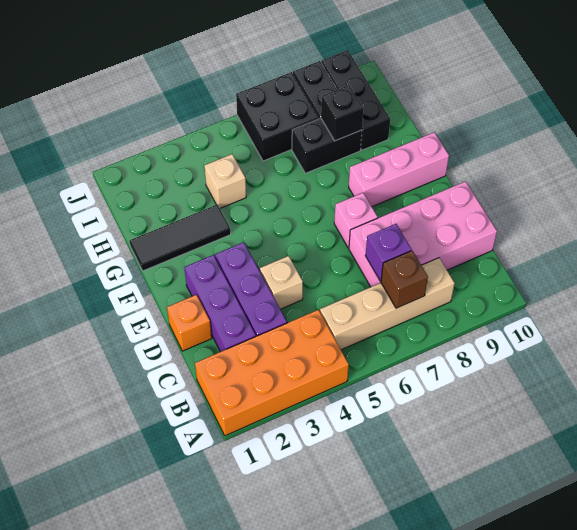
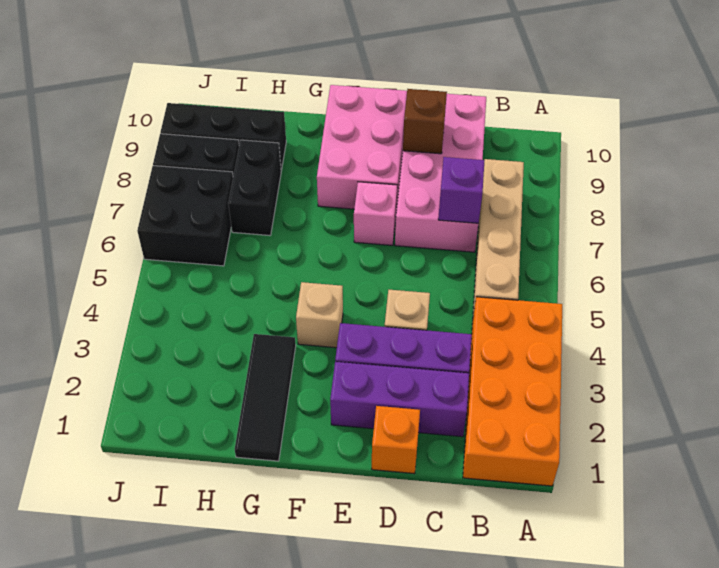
brown brick B7 level 2 -> brown brick D9 level 2
pink brick F8:F10 level 1 -> pink brick E8:F10 level 1
tan brick H4 level 1 -> tan brick F4 level 1
black brick H8 level 2 -> none

